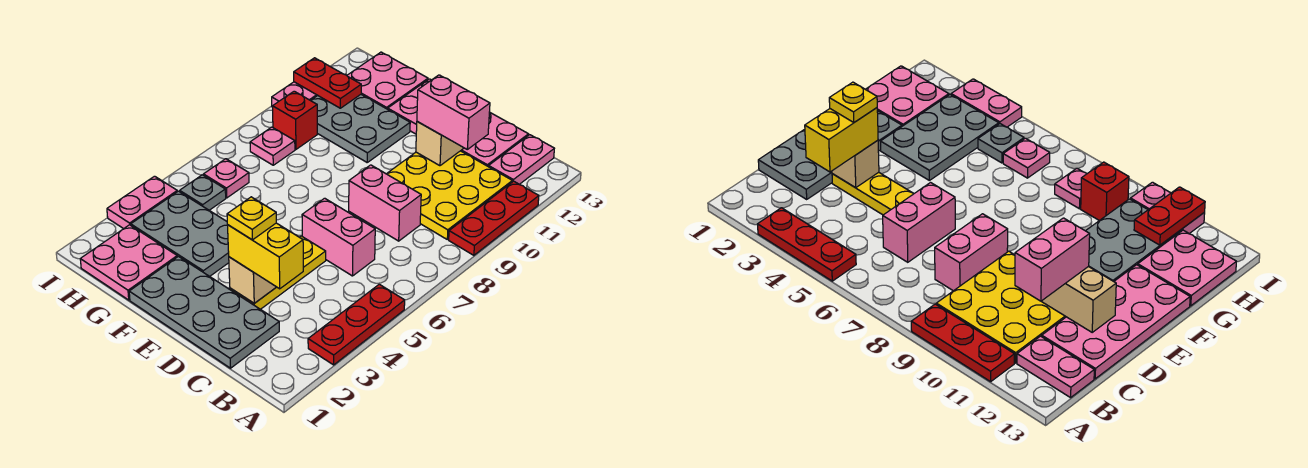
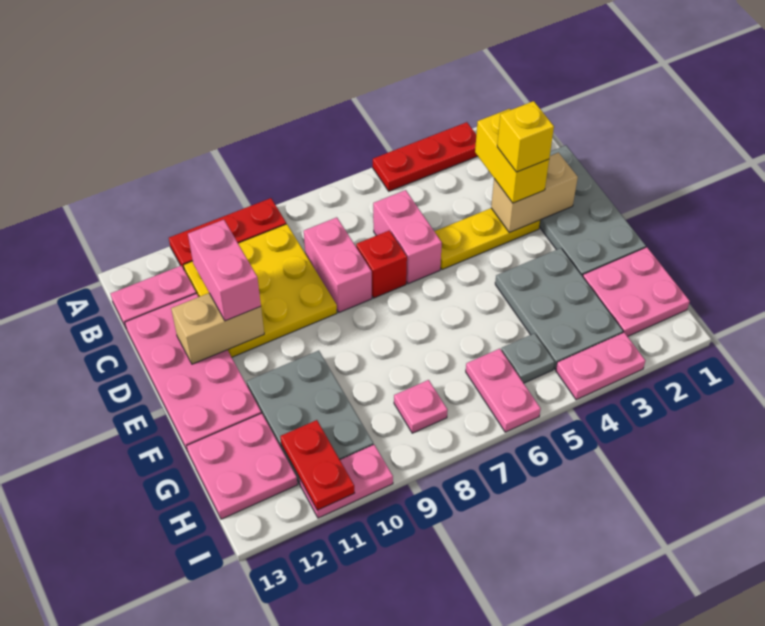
tan brick D3 level 2 -> tan brick D2:D3 level 2
yellow plate D3 level 4 -> yellow brick D3 level 4
pink plate H6 level 1 -> pink plate H6:I6 level 1
red brick H9 level 1 -> red brick D7 level 1

